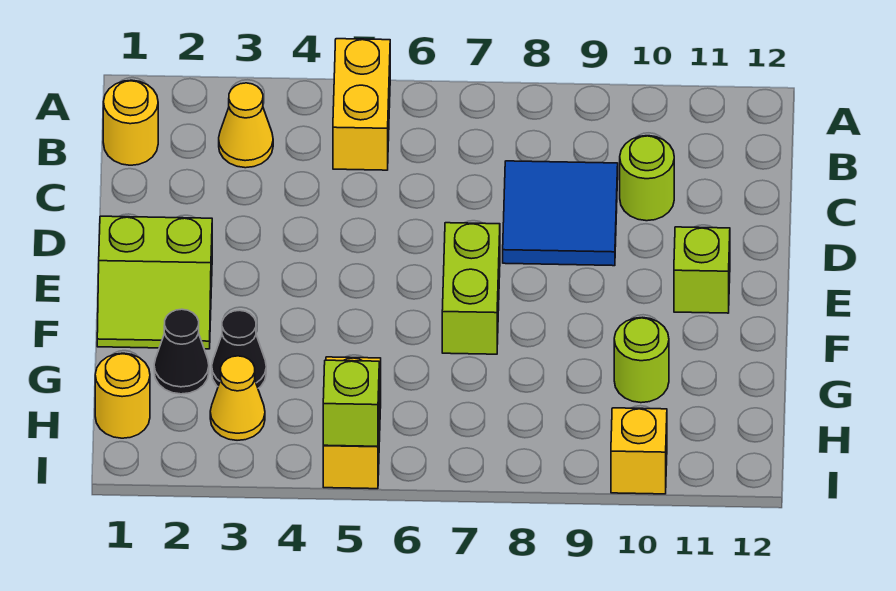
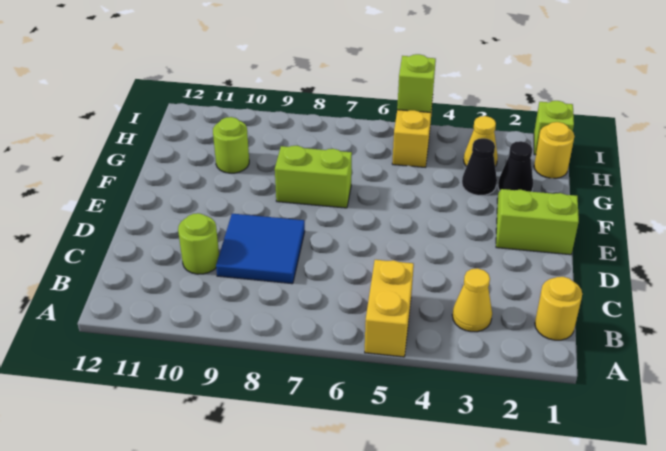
lime brick E7:F7 level 1 -> lime brick F7:F8 level 1
lime brick E11 level 1 -> lime brick I1 level 1
yellow brick I10 level 1 -> none

